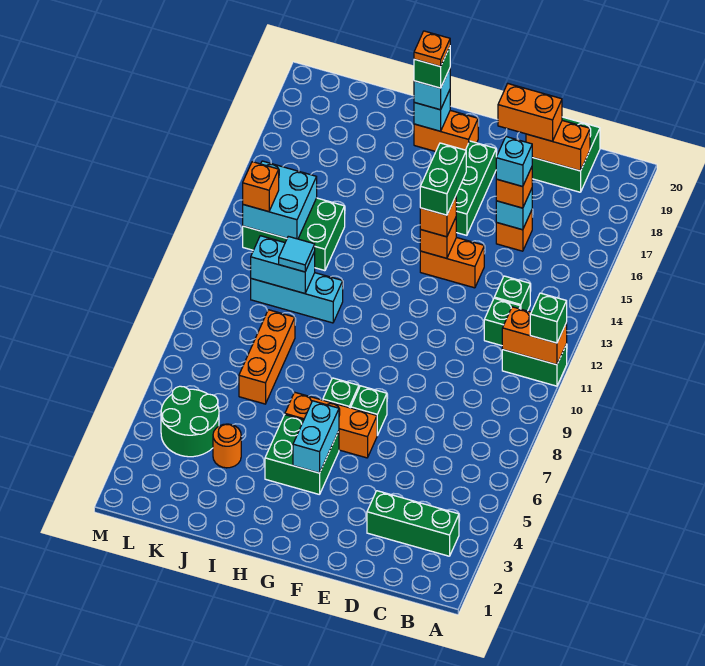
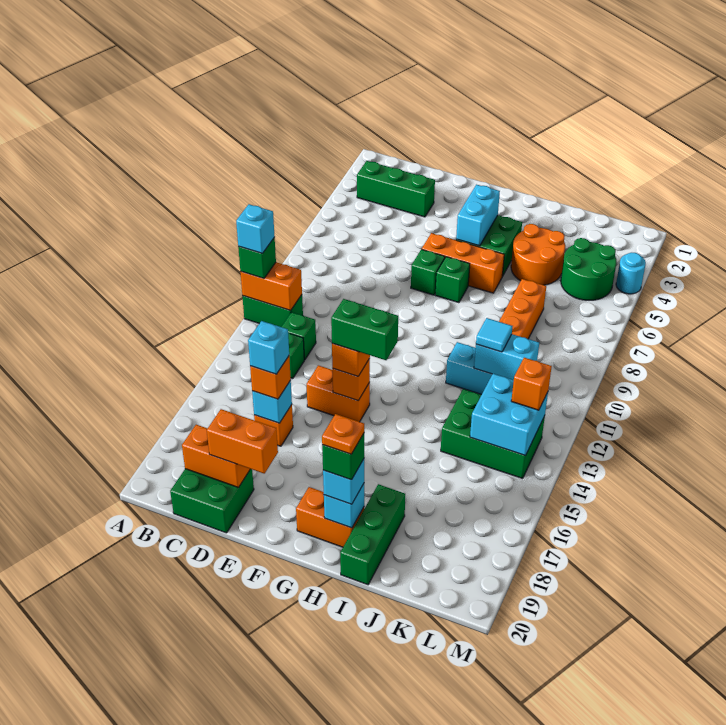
none -> cyan brick A11 level 4
green brick F14:F15 level 4 -> green brick F14:G14 level 4
green brick F16:F18 level 1 -> green brick I18:I20 level 1
orange round brick J4 level 1 -> orange round brick I4:J5 level 1
none -> cyan round brick M4 level 1

